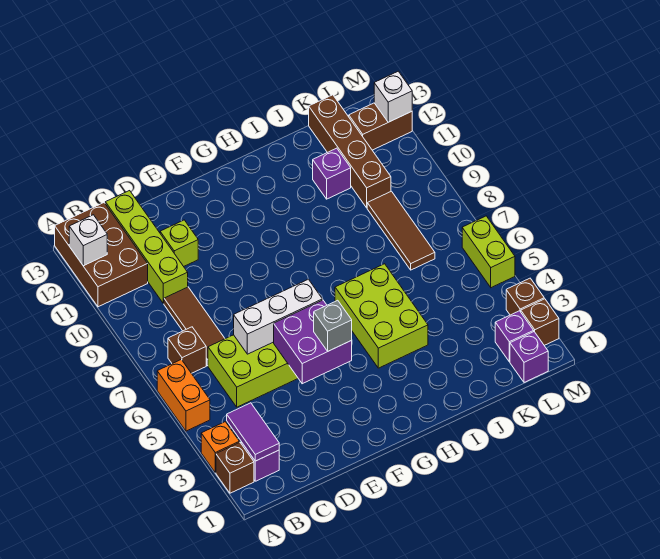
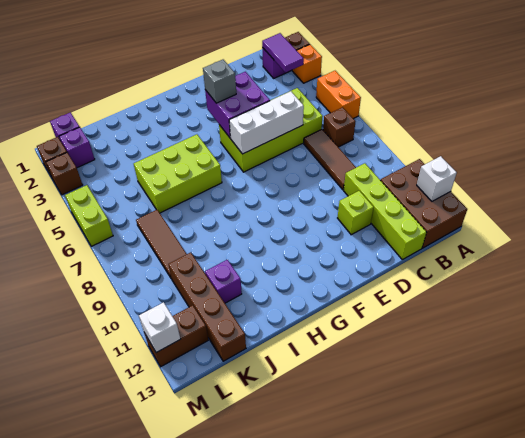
lime brick H4:I6 level 1 -> lime brick H5:J6 level 1

